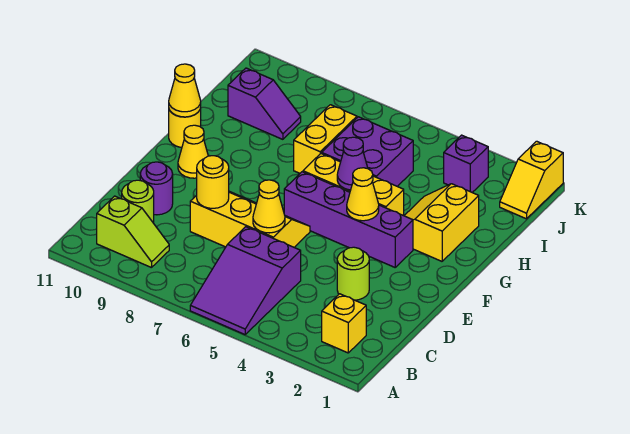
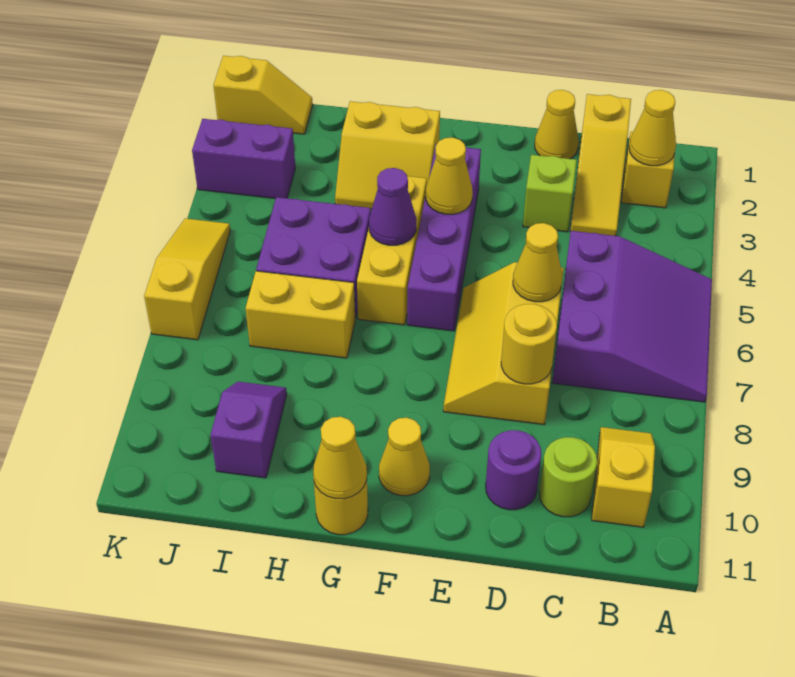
purple slope A5:C6 level 1 top C -> purple slope A5:C7 level 1 top C
none -> yellow cone B2 level 2
lime slope B9:B10 level 1 top 10 -> yellow slope B9:B10 level 1 top 10
none -> yellow slope C1:C3 level 1 top 1
none -> yellow cone D1 level 1
lime round brick D3 level 1 -> lime brick D3 level 1
purple brick J3 level 1 -> purple brick J3:K3 level 1
none -> yellow slope K5:K7 level 1 top 7

